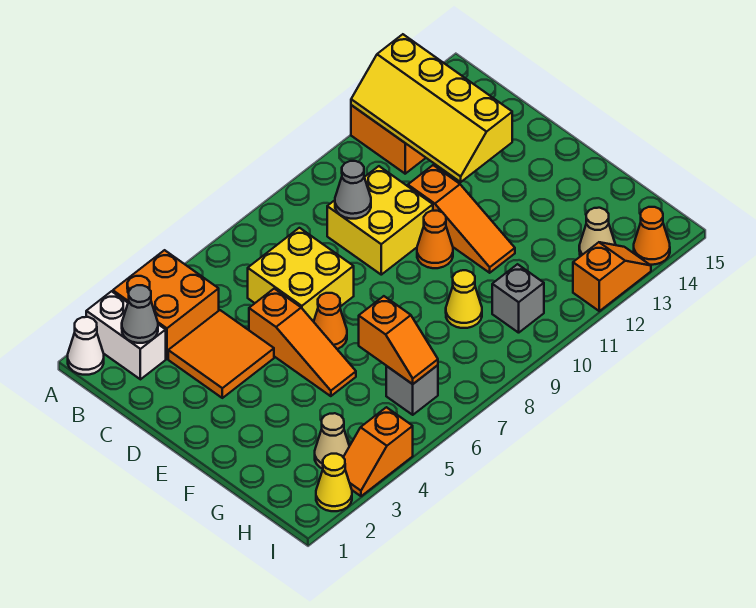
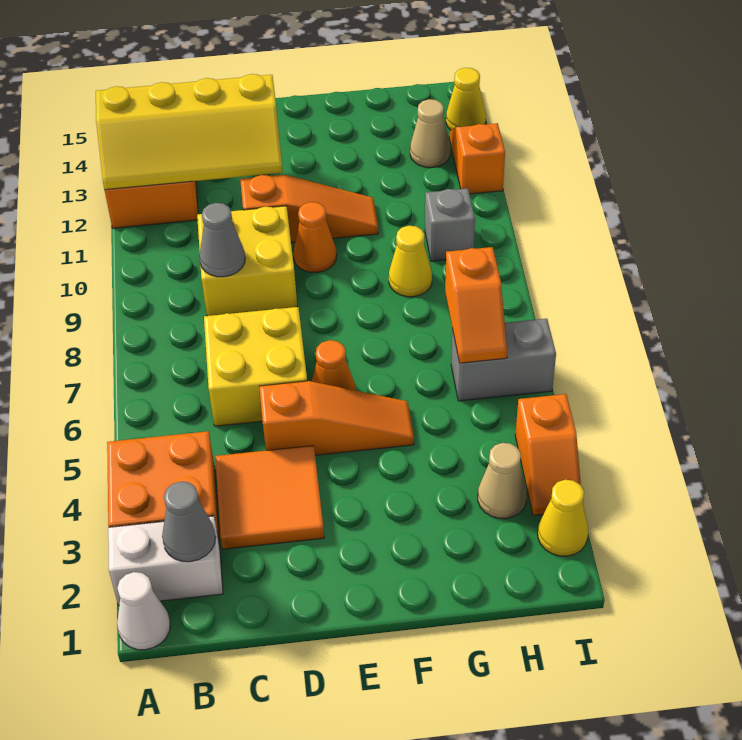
orange slope G6:H6 level 2 top G -> orange slope H6:H7 level 2 top 7
grey brick H6 level 1 -> grey brick H6:I6 level 1
orange cone I14 level 1 -> yellow cone I14 level 1

